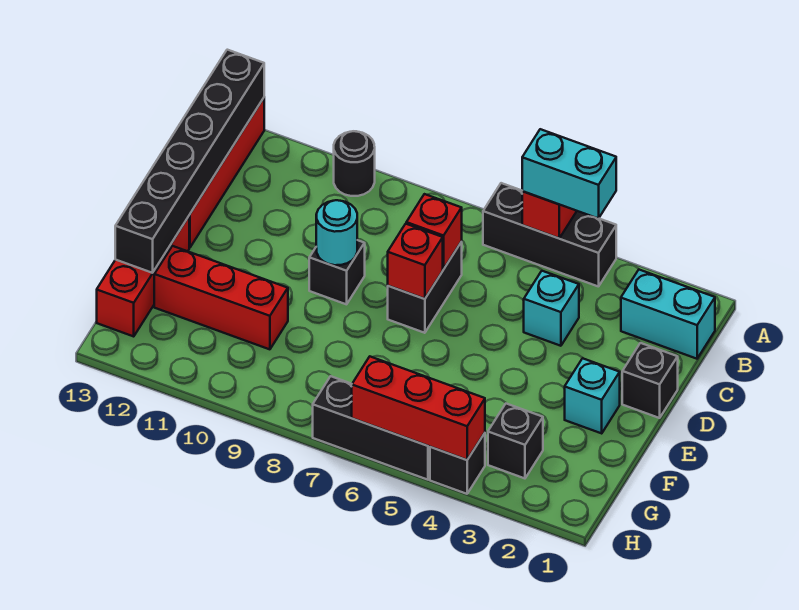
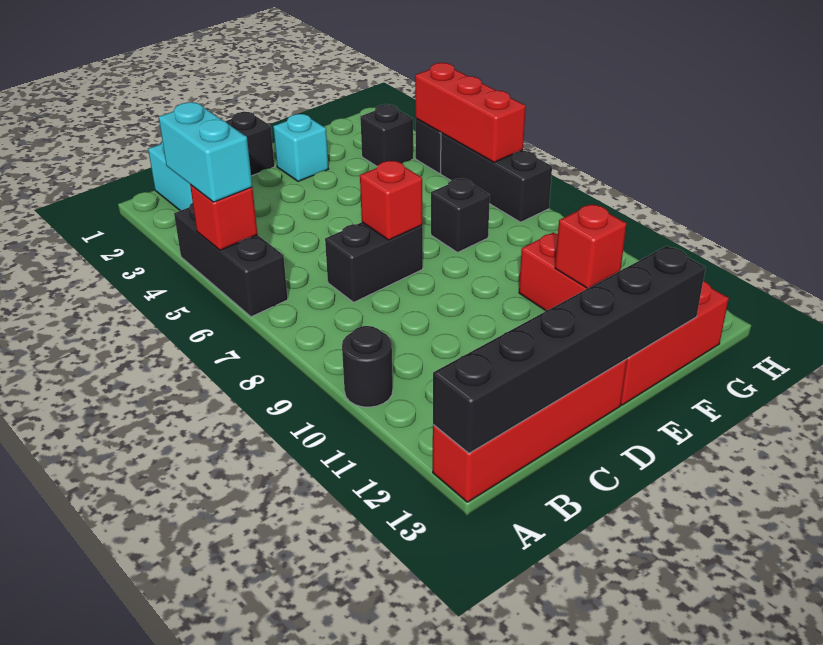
cyan brick C4 level 1 -> none
red brick C7 level 2 -> red brick F11 level 2
black brick D9 level 1 -> black brick F7 level 1
cyan round brick D9 level 2 -> none

